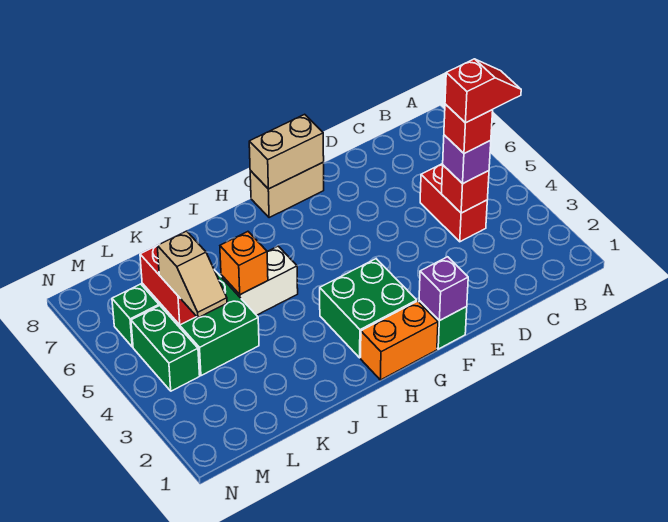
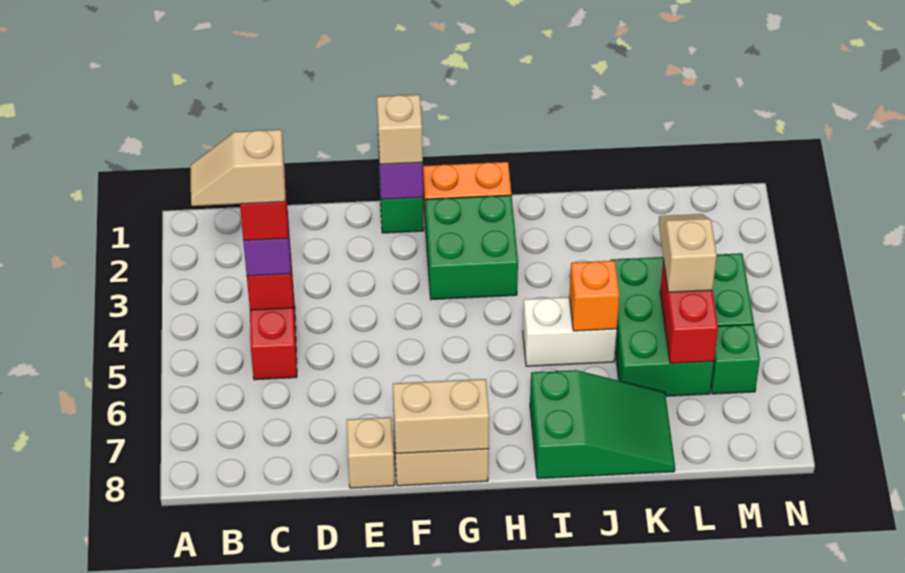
red slope B4:C4 level 5 top C -> tan slope B4:C4 level 5 top C
none -> tan brick E8 level 1
none -> tan brick F1 level 3
none -> green slope I7:K8 level 1 top I

